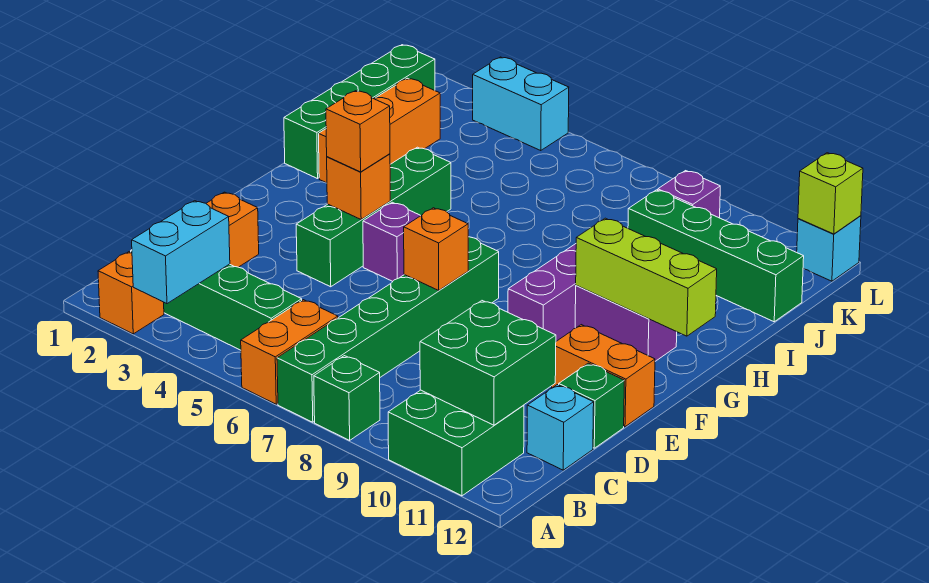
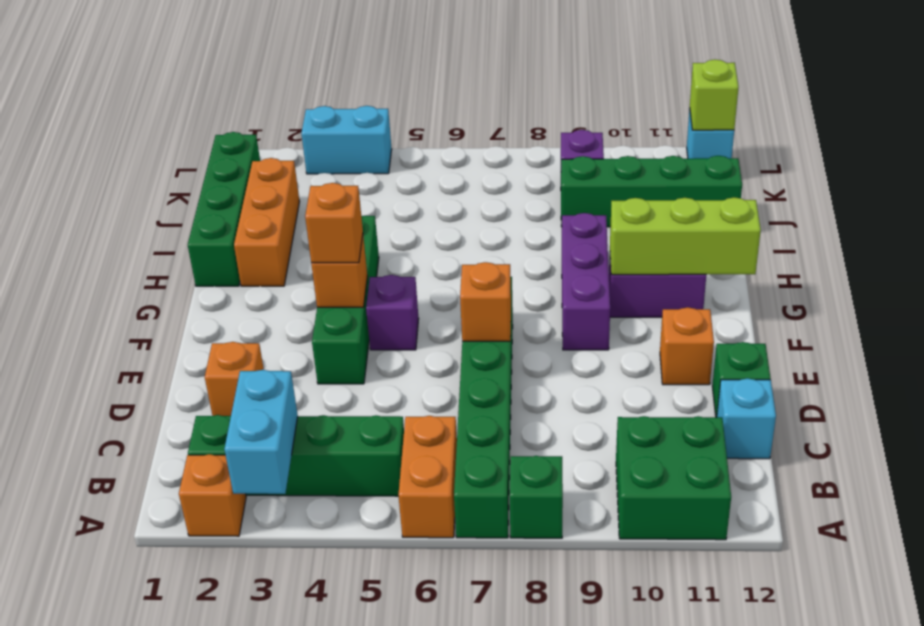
green brick B10:C11 level 2 -> none
orange brick E11:E12 level 1 -> orange brick E11 level 1

